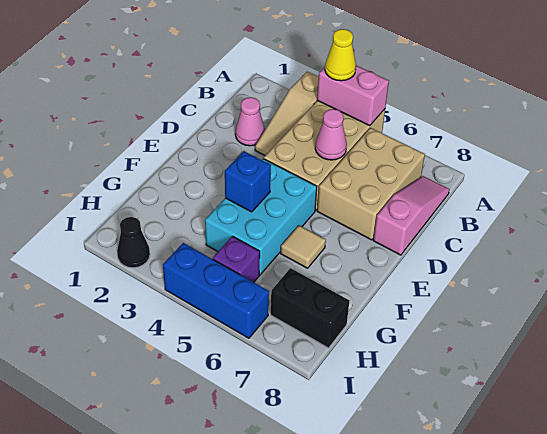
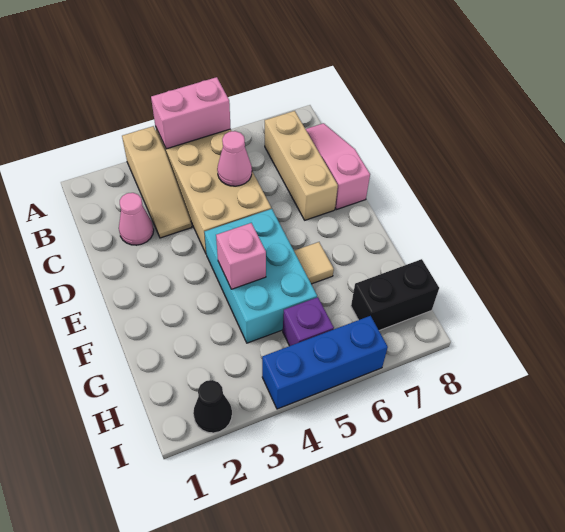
yellow cone A4 level 3 -> none
tan brick B6:D7 level 1 -> tan brick B7:D7 level 1
blue brick F4 level 2 -> pink brick F4 level 2

